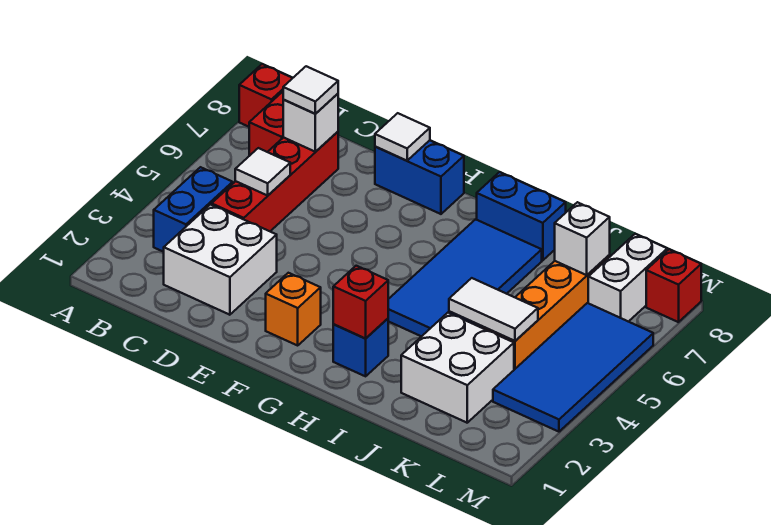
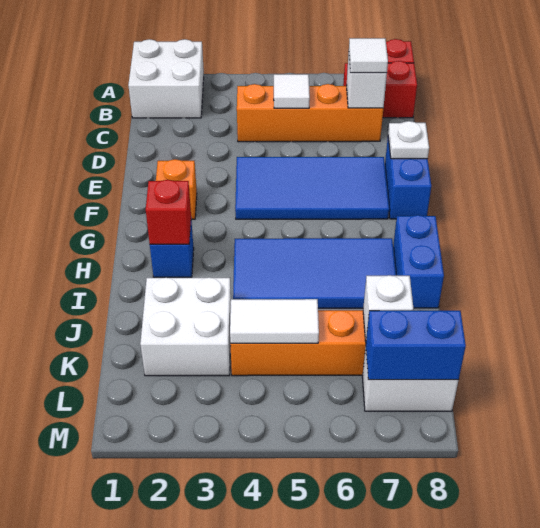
blue brick B3:B4 level 1 -> blue brick L7:L8 level 2
white brick C2:D3 level 1 -> white brick A1:B2 level 1
red brick C4:C7 level 1 -> orange brick C4:C7 level 1
white tile E8 level 2 -> white plate E8 level 2
white tile J4:K4 level 2 -> white tile K4:K5 level 2
blue tile L3:M6 level 1 -> blue tile E4:F7 level 1
red brick M8 level 1 -> none

